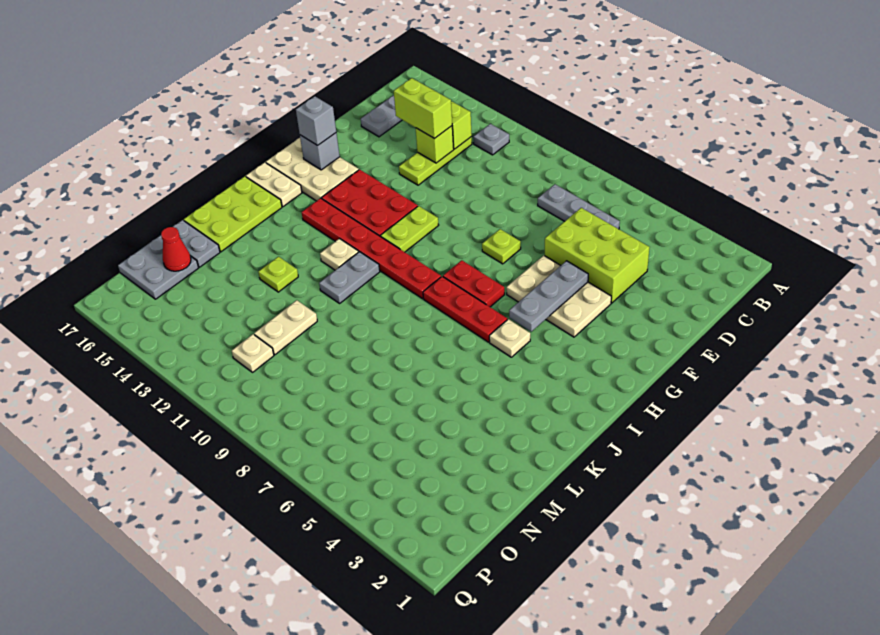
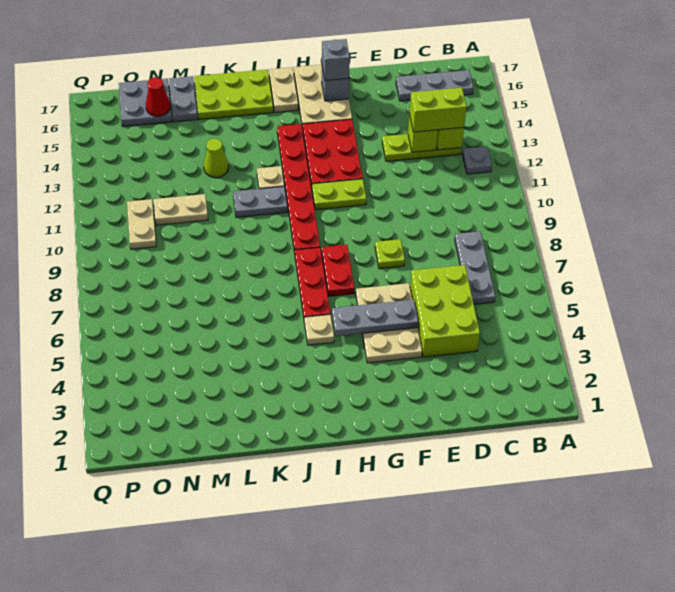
lime brick D13:D14 level 3 -> lime brick C13:D13 level 3
lime plate L13 level 1 -> lime cone L13 level 1
tan plate O11 level 1 -> tan plate O10:O11 level 1

